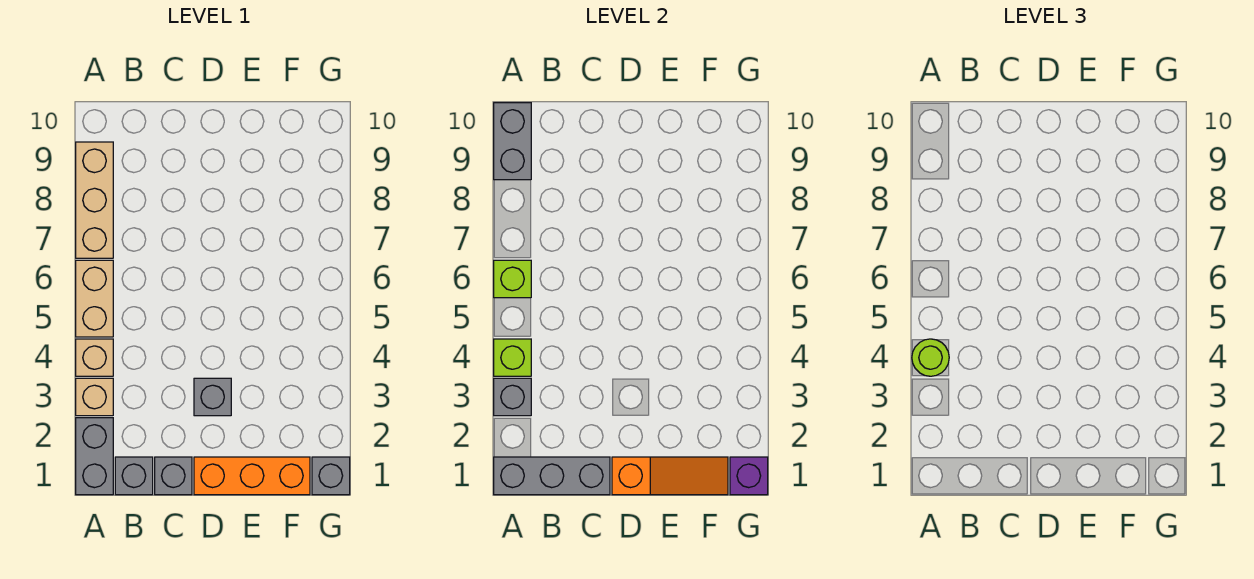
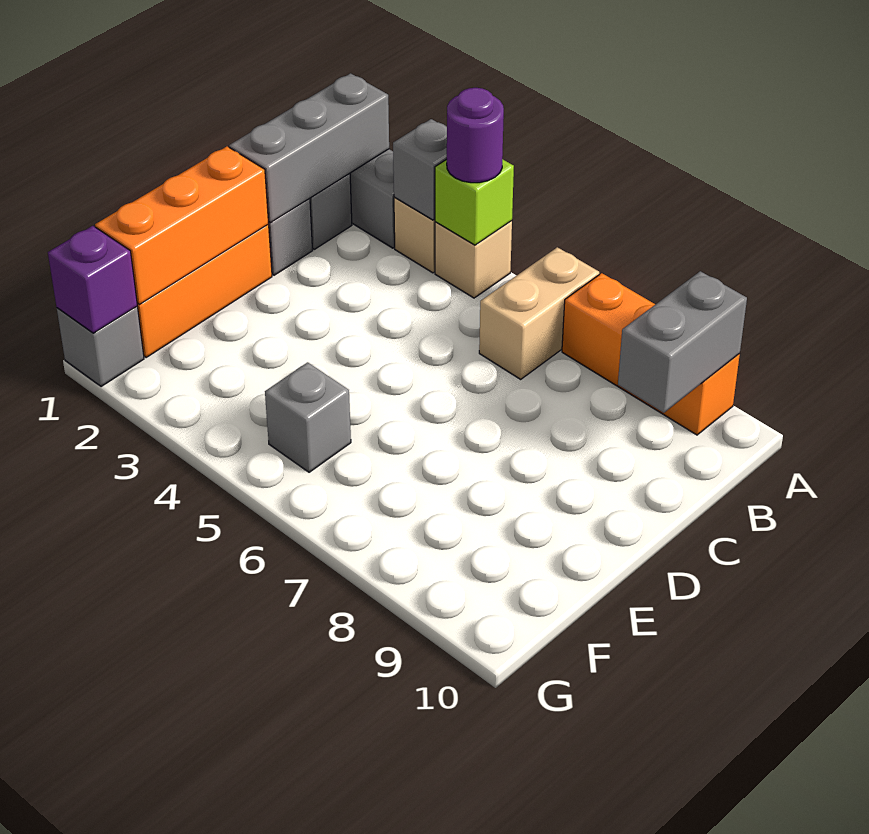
lime round brick A4 level 3 -> purple round brick A4 level 3
tan brick A5:A6 level 1 -> tan brick A6:B6 level 1
lime brick A6 level 2 -> none
tan brick A7:A9 level 1 -> orange brick A7:A9 level 1
grey brick A9:A10 level 2 -> grey brick A9:B9 level 2
orange slope D1:F1 level 2 top D -> orange brick D1:F1 level 2
grey brick D3 level 1 -> grey brick F5 level 1

